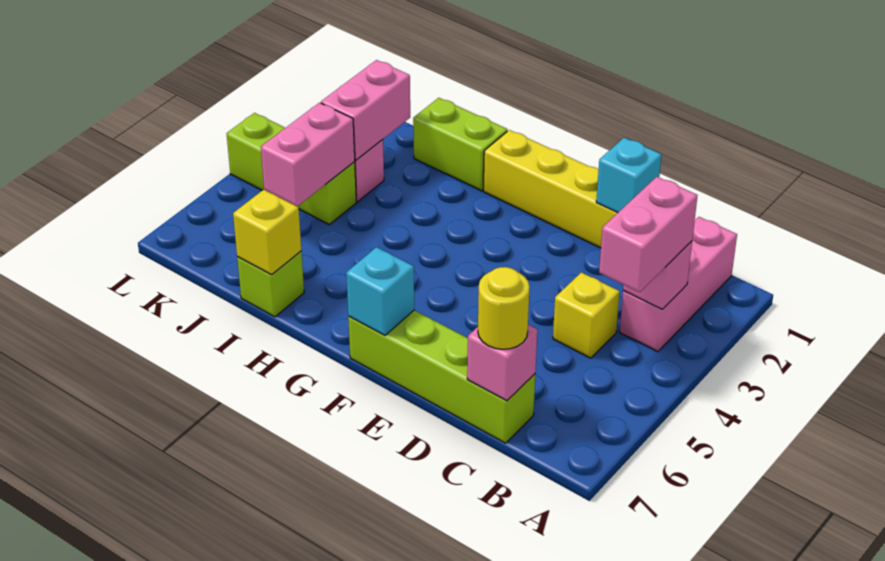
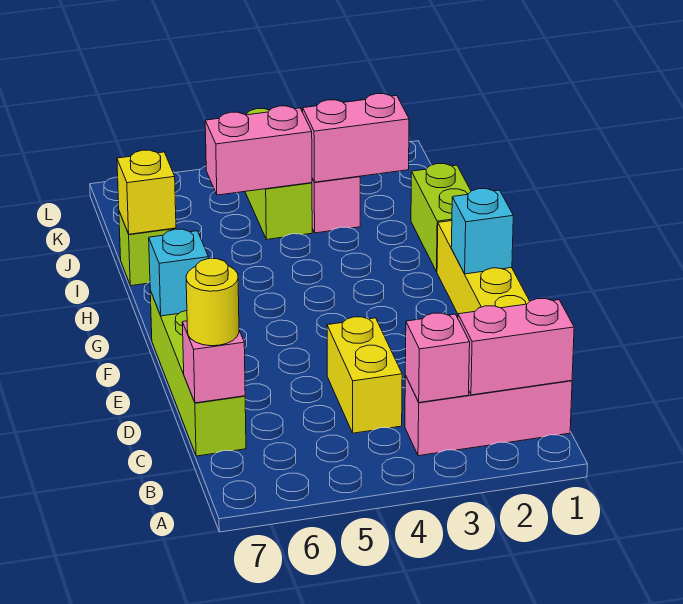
pink brick B3:B4 level 3 -> pink brick B1:B2 level 2
yellow brick C4 level 1 -> yellow brick C4:D4 level 1
cyan brick D1 level 2 -> cyan brick F1 level 2

